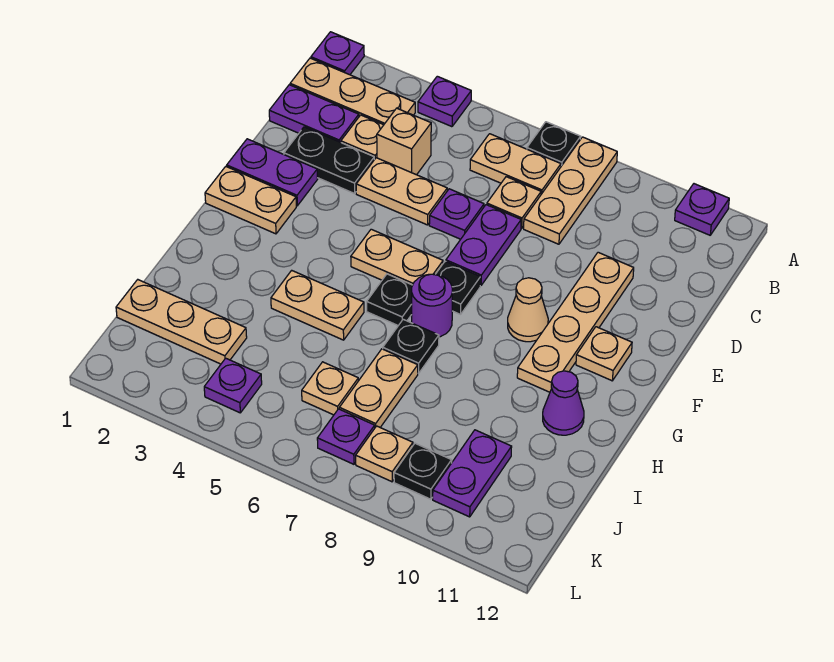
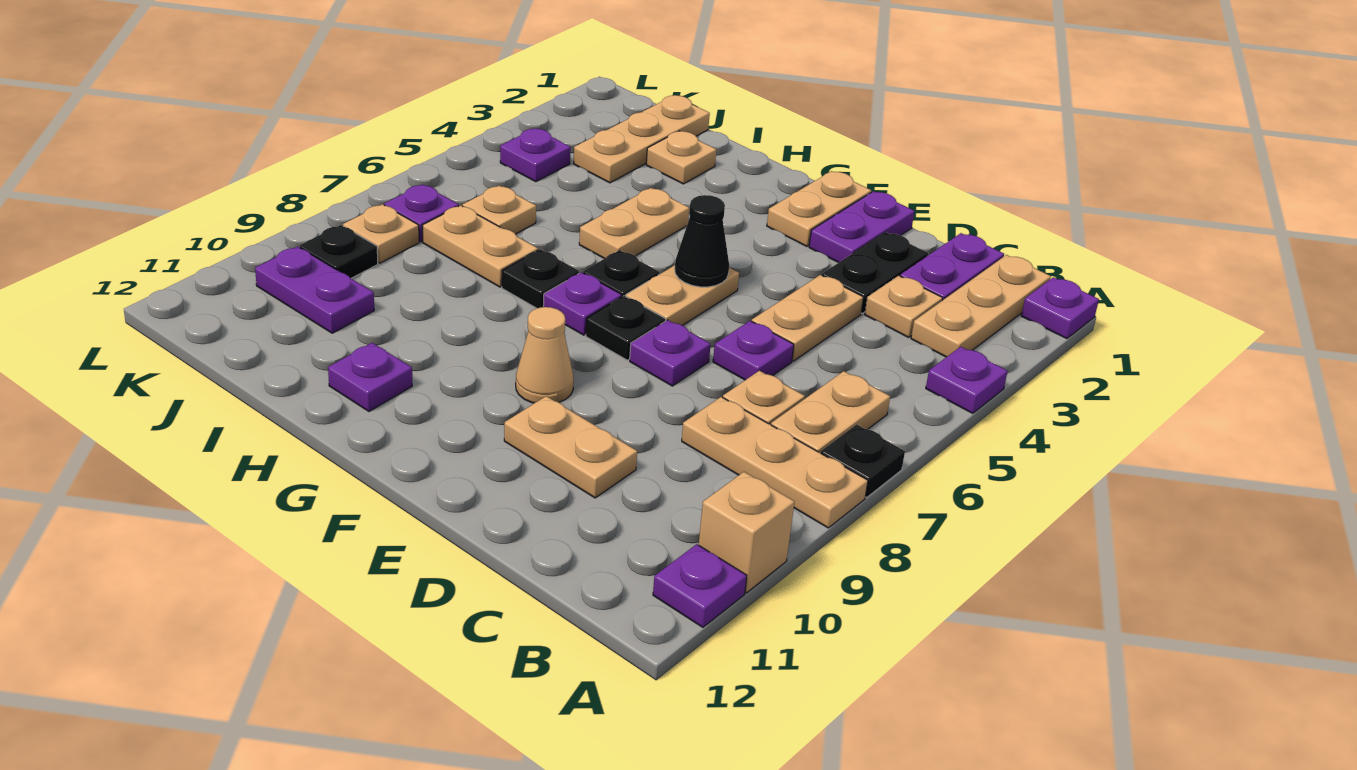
tan brick C4 level 1 -> tan brick A10 level 1
purple plate D7:E7 level 1 -> purple plate E7 level 1
tan plate D10:G10 level 1 -> tan plate D10:E10 level 1
none -> black cone F5 level 2
tan plate F11 level 1 -> tan plate I2 level 1
purple round brick G7 level 1 -> purple plate G7 level 1
purple cone H11 level 1 -> purple plate H11 level 1

